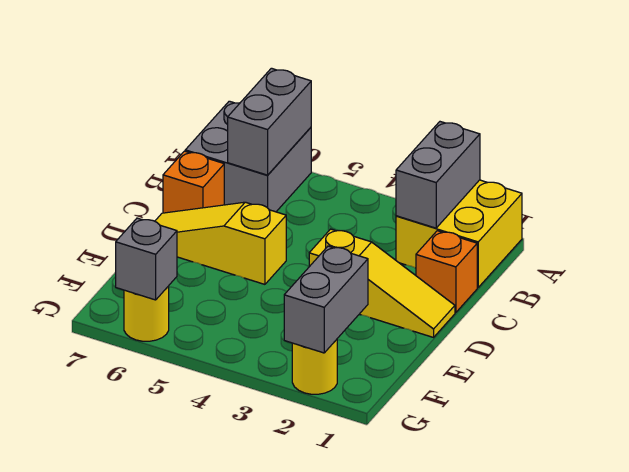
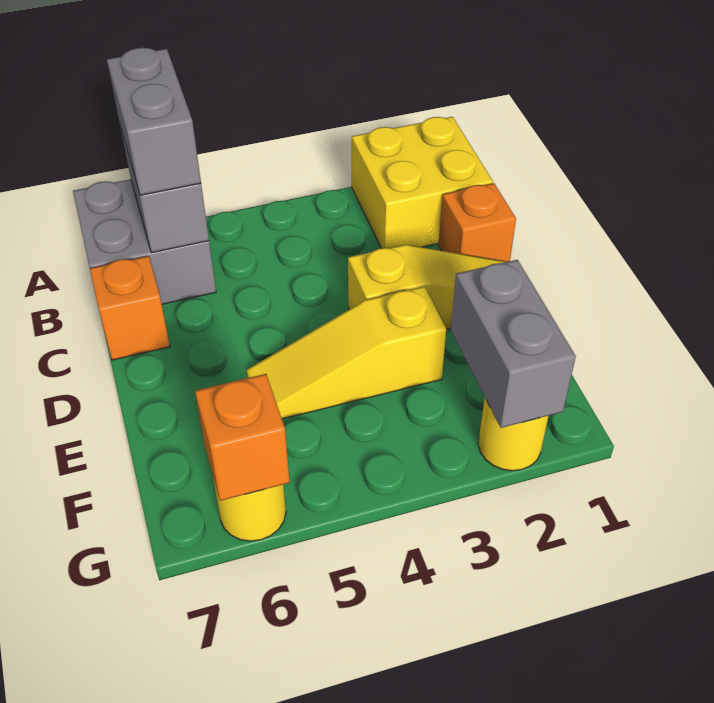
grey brick A2:B2 level 2 -> grey brick A6:B6 level 3
yellow slope D5:D7 level 1 top 5 -> yellow slope E3:E5 level 1 top 3
grey brick G6 level 2 -> orange brick G6 level 2

